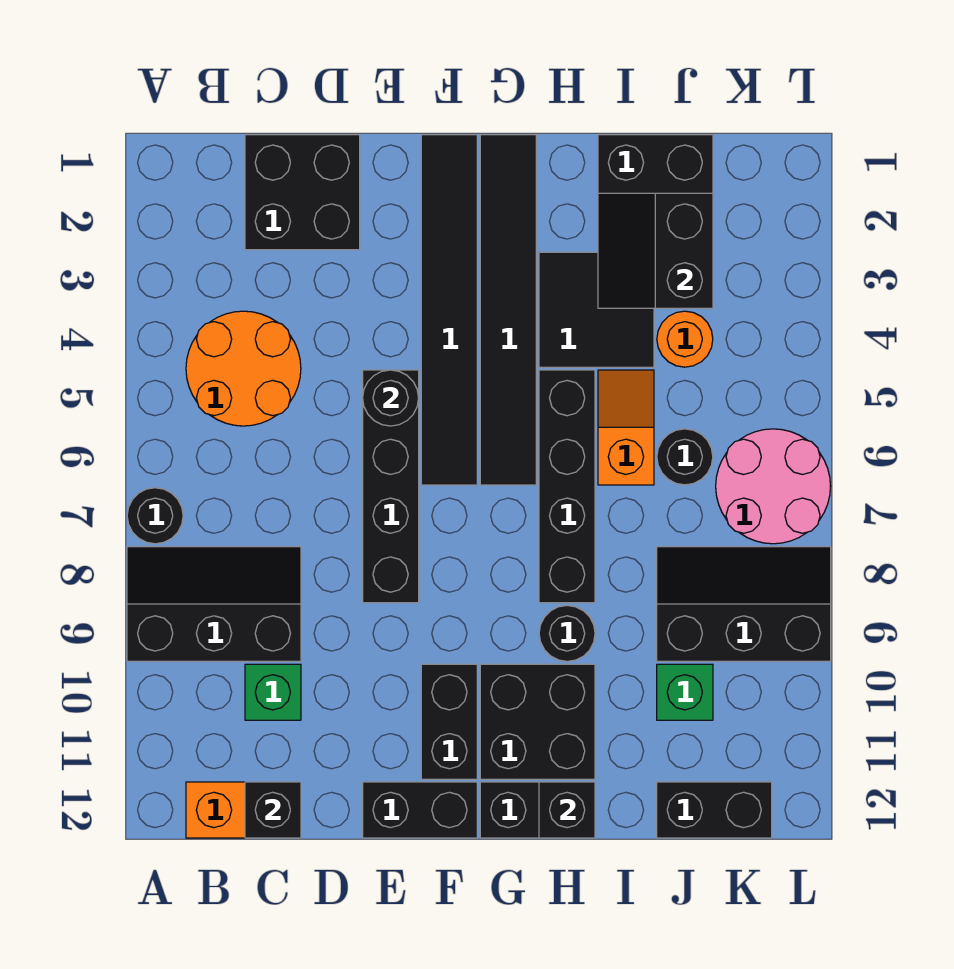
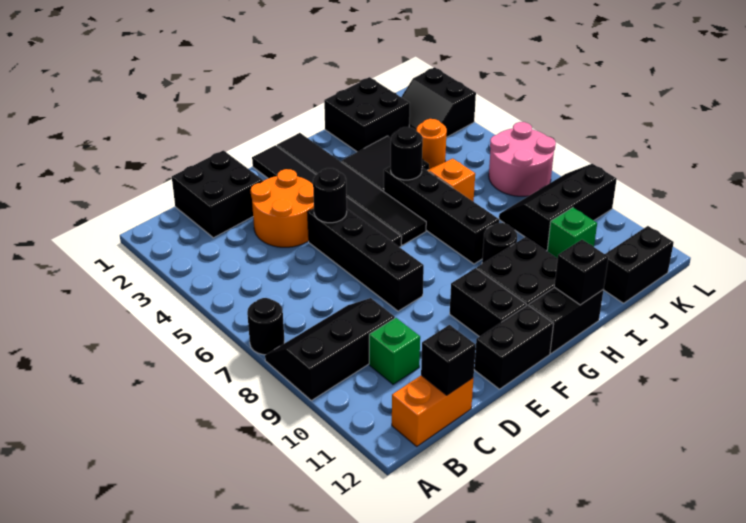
orange round brick B4:C5 level 1 -> orange round brick D3:E4 level 1
black slope I2:J3 level 2 top J -> black slope K2:L3 level 1 top L
black round brick J6 level 1 -> black round brick H5 level 2

